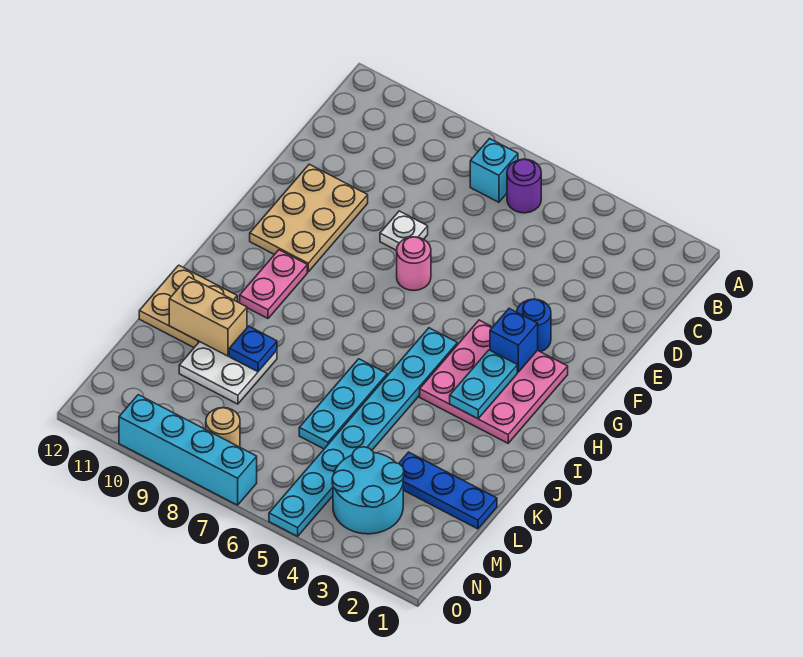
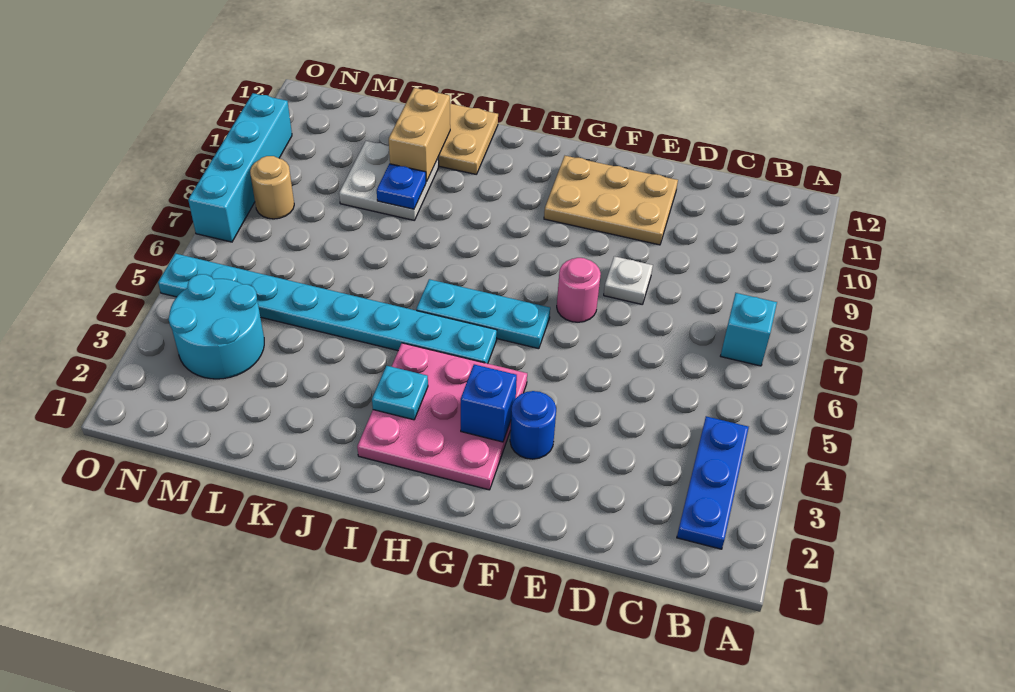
purple round brick B6 level 1 -> none
cyan plate H3:I3 level 2 -> cyan plate I3 level 2
pink plate H10:I10 level 1 -> none
cyan plate J6:L6 level 1 -> cyan plate G6:I6 level 1
blue plate L1:L3 level 1 -> blue plate B2:B4 level 1

